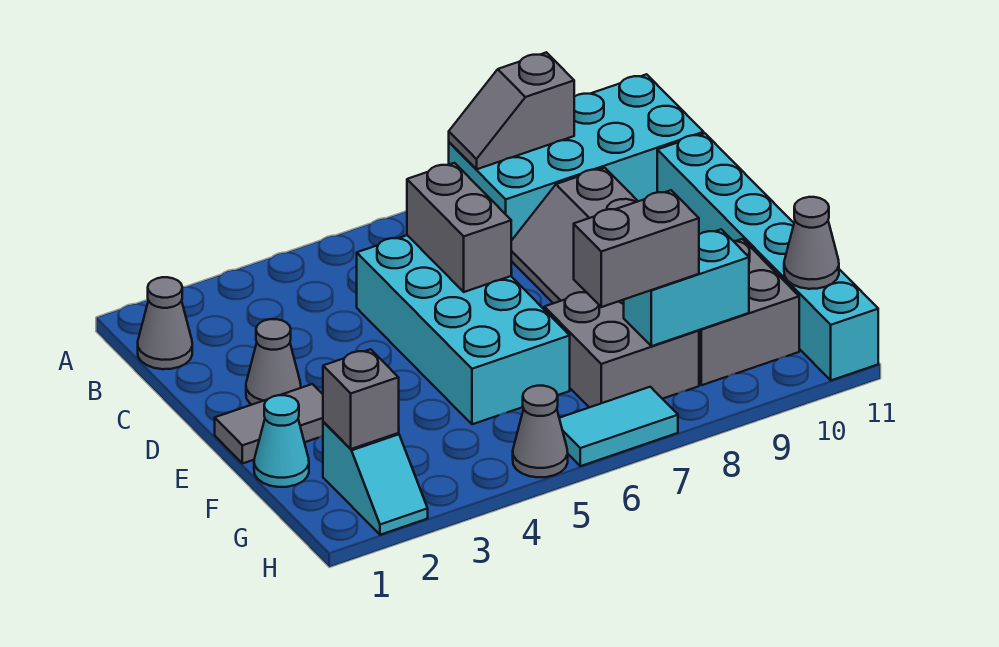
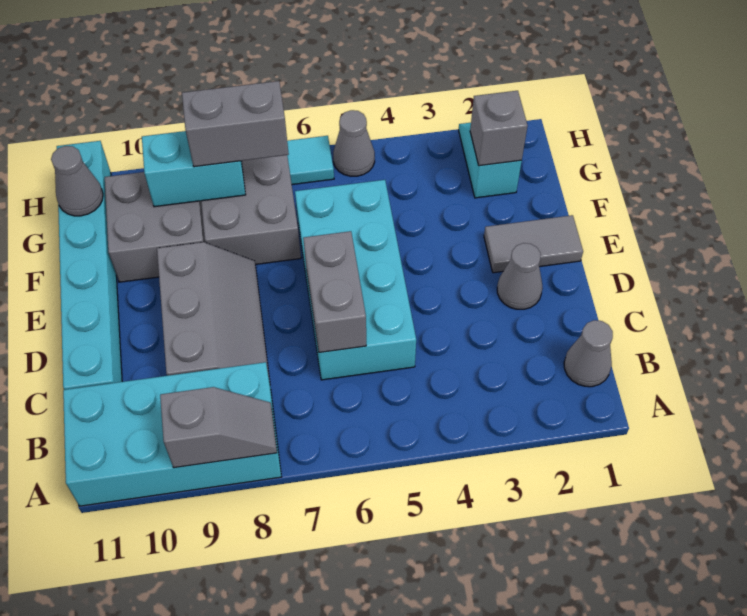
cyan cone F1 level 1 -> none

